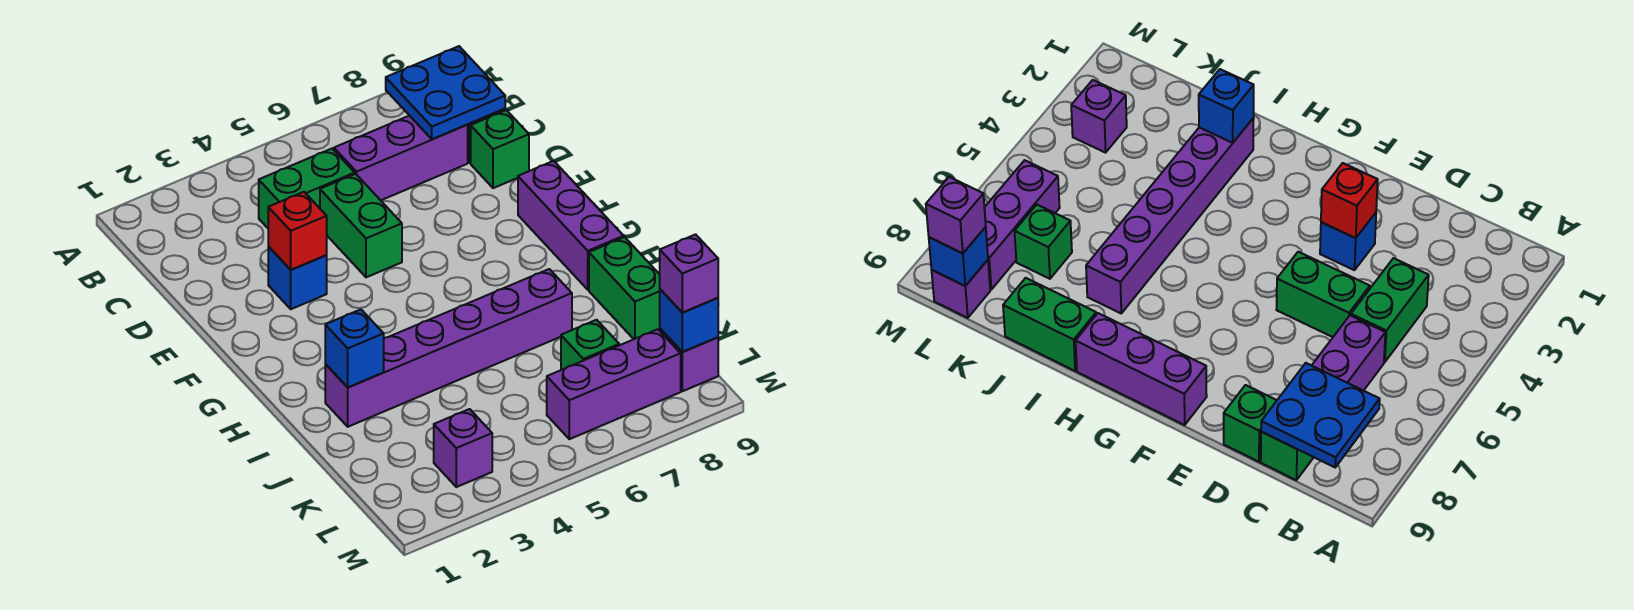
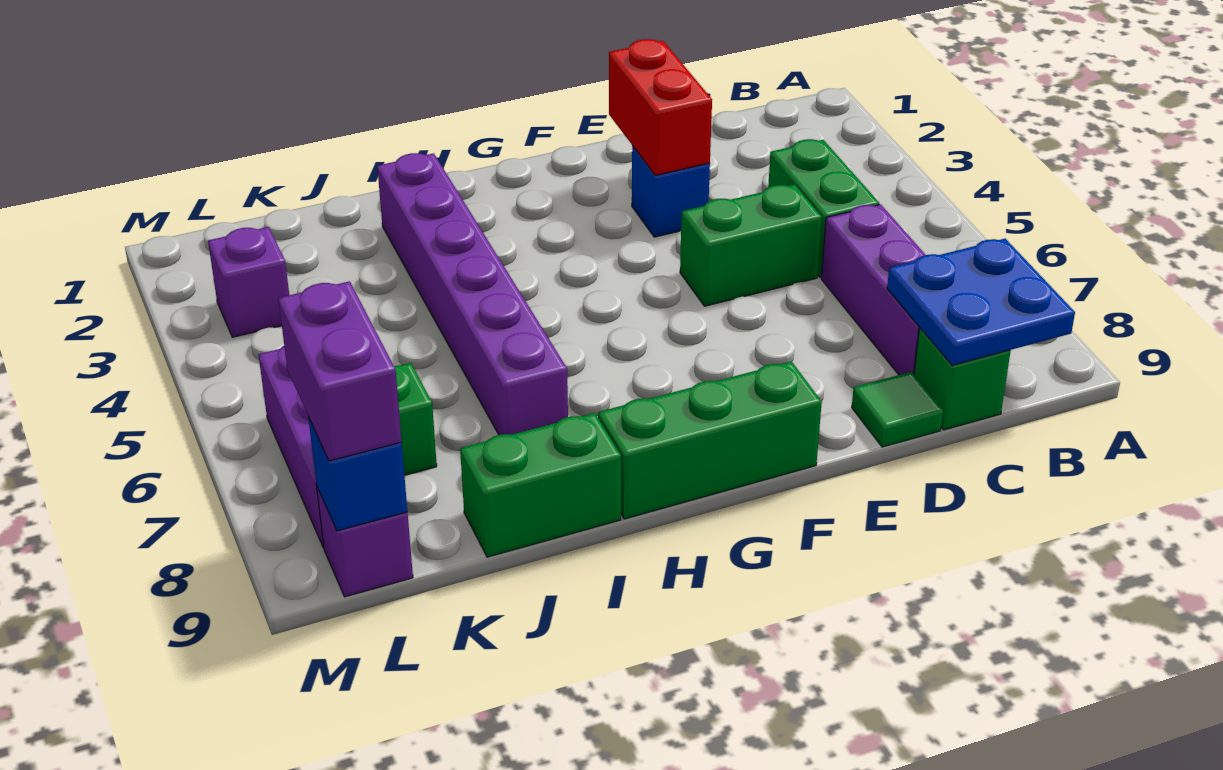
green brick D9 level 1 -> green tile D9 level 1
red brick E3 level 2 -> red brick E2:E3 level 2
purple brick F9:H9 level 1 -> green brick F9:H9 level 1
blue brick I2 level 2 -> none
purple brick L9 level 3 -> purple brick L8:L9 level 3

